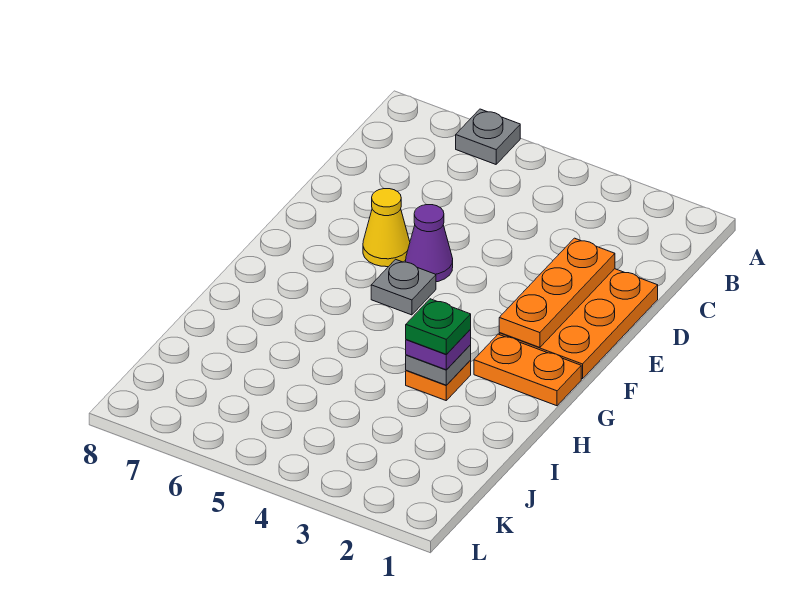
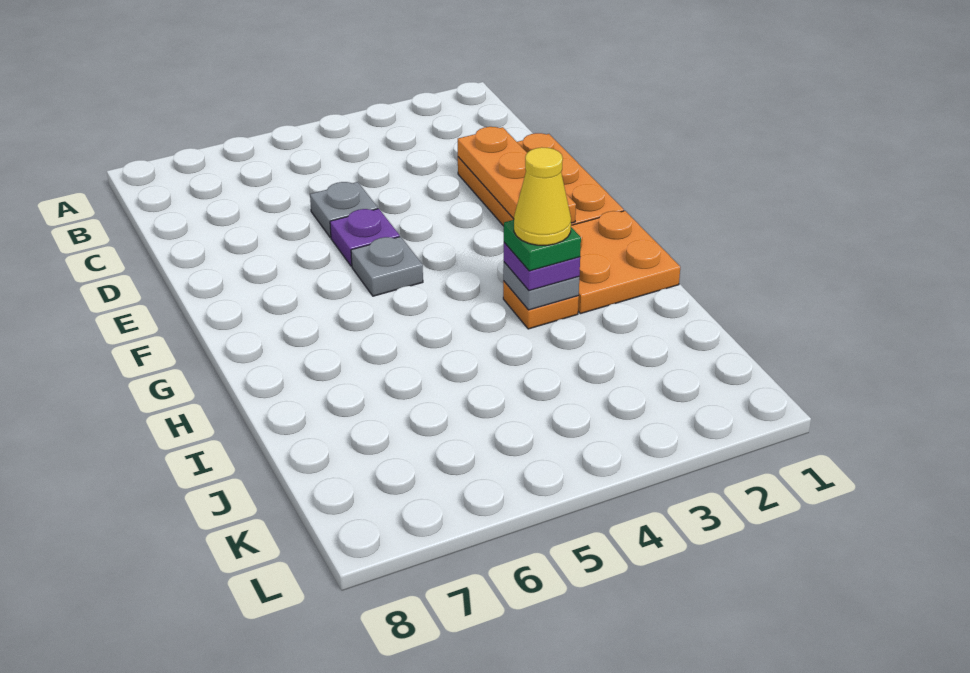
grey plate A6 level 1 -> grey plate D5 level 1
purple cone E5 level 1 -> purple plate E5 level 1
yellow cone E6 level 1 -> yellow cone H3 level 5
orange plate G1:G2 level 1 -> orange plate G1:H2 level 1

